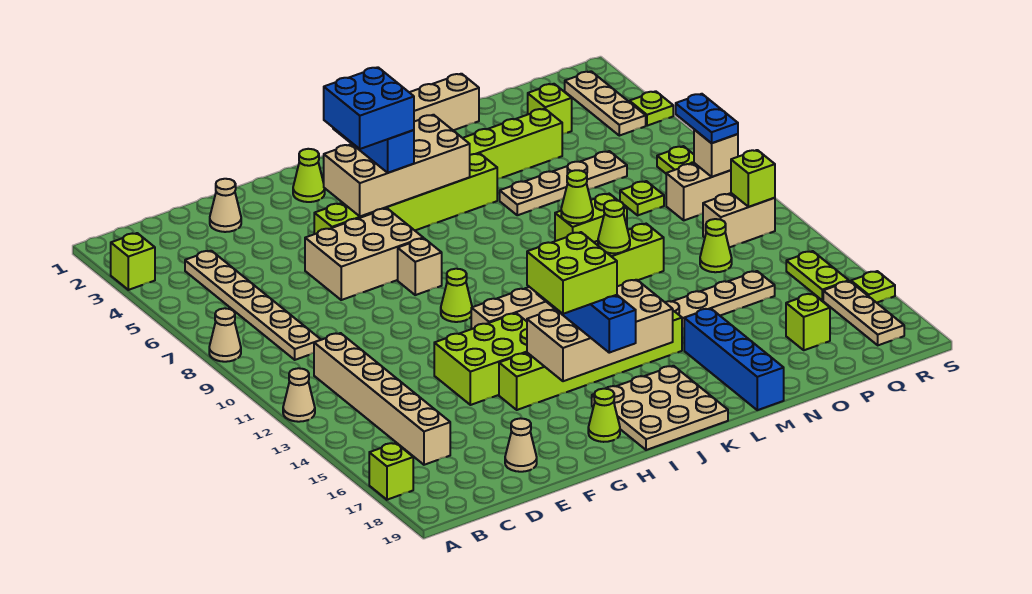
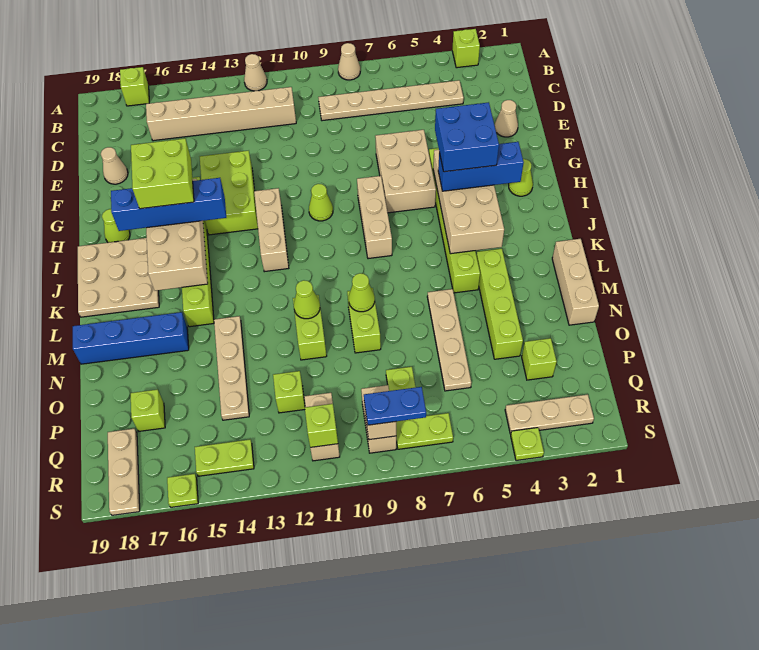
tan brick H8 level 1 -> tan brick H8:J8 level 1
lime cone P12 level 1 -> lime brick P12 level 1
tan plate R16:R18 level 1 -> tan plate Q18:S18 level 1

